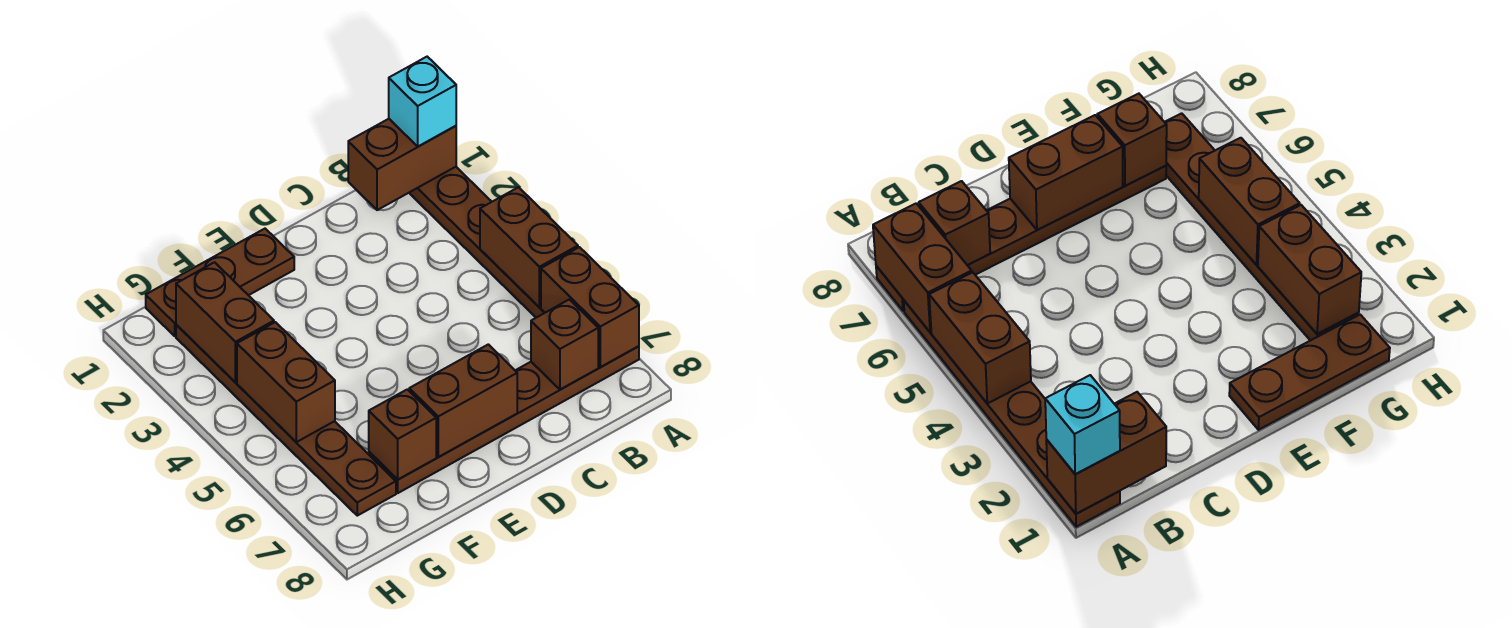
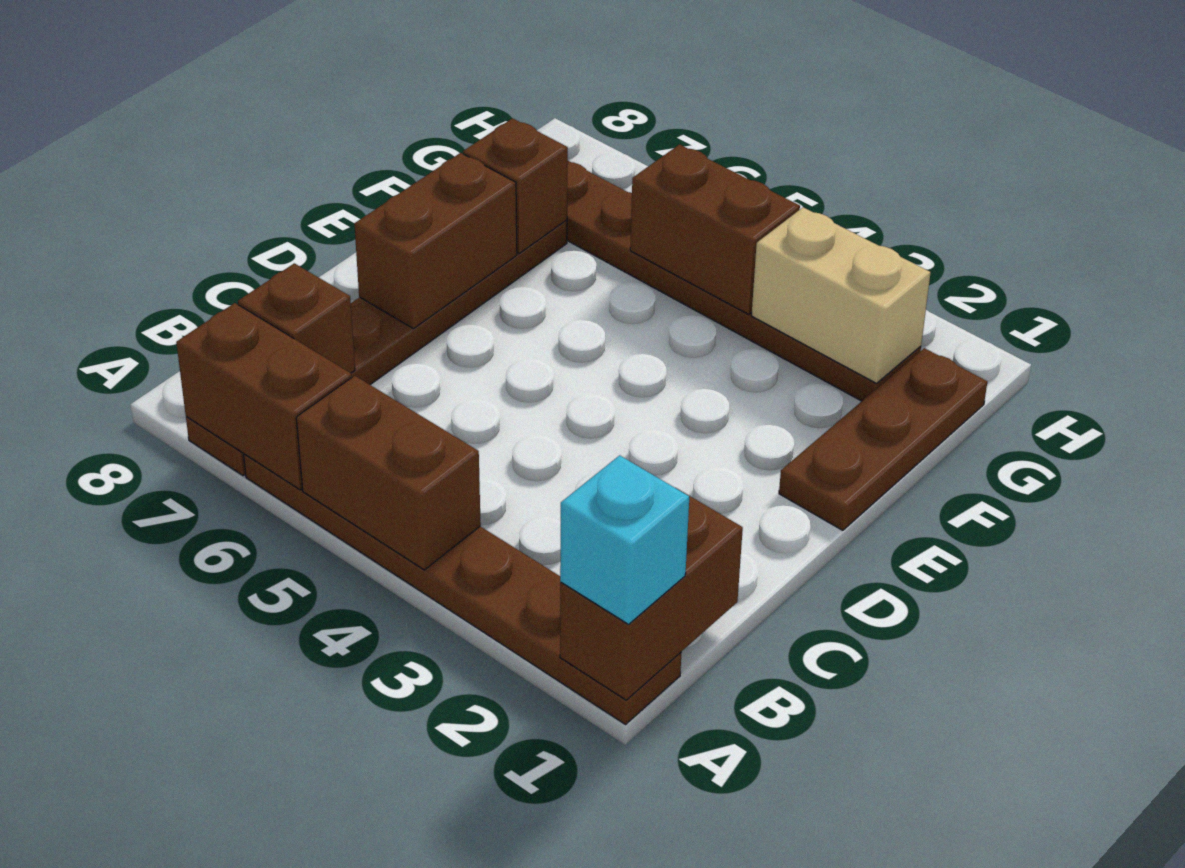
brown brick G2:G3 level 2 -> tan brick G2:G3 level 2

